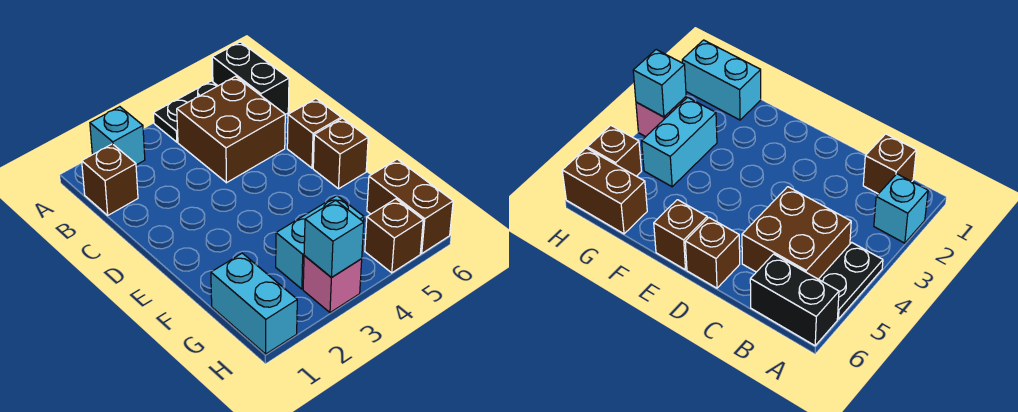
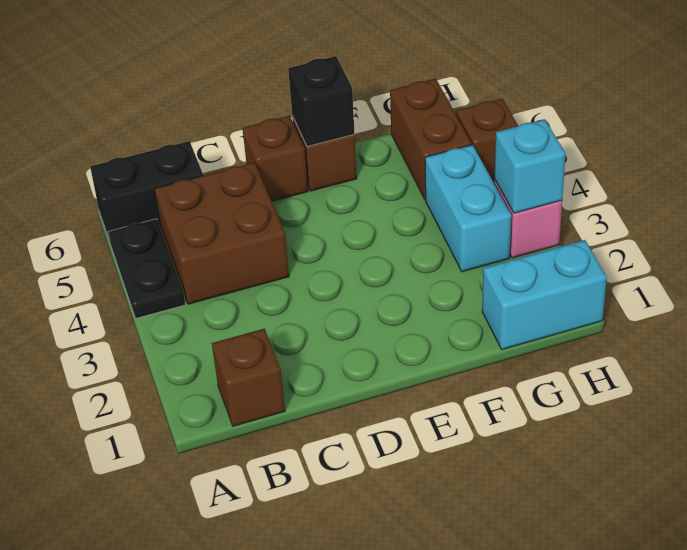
cyan brick A2 level 1 -> none
none -> black brick E6 level 2
brown brick G6:H6 level 1 -> brown brick G5:G6 level 1

